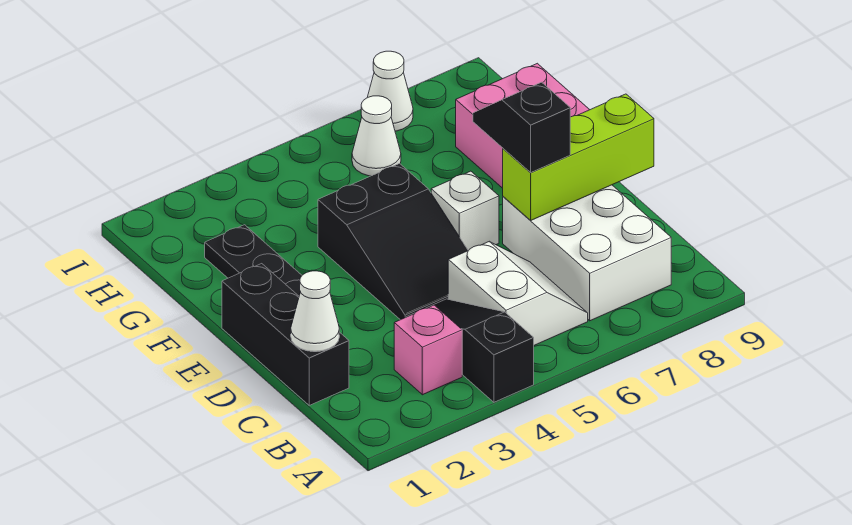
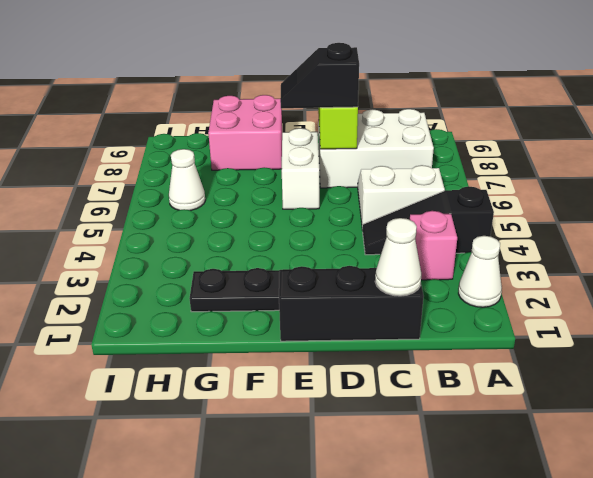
black slope D4:F5 level 1 top F -> none
white brick E6 level 1 -> white brick E6:E7 level 1
white cone I7 level 1 -> white cone A2 level 1

